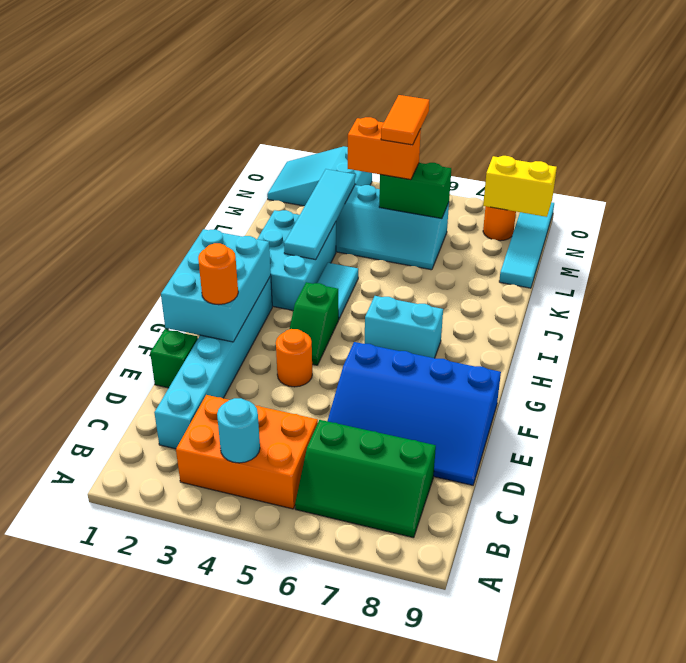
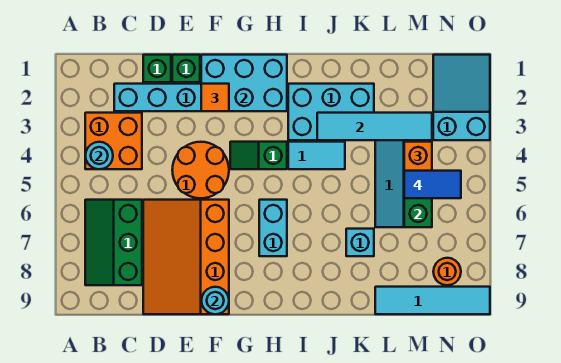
orange brick B3:C5 level 1 -> orange brick B3:C4 level 1
none -> green brick D1 level 1
blue slope D6:F9 level 1 top F -> orange slope D6:F9 level 1 top F
orange round brick F2 level 3 -> orange tile F2 level 3
orange round brick F4 level 1 -> orange round brick E4:F5 level 1
none -> cyan round brick F9 level 2
none -> cyan brick K7 level 1
orange tile M5:N5 level 4 -> blue tile M5:N5 level 4
yellow brick N8:N9 level 2 -> none

